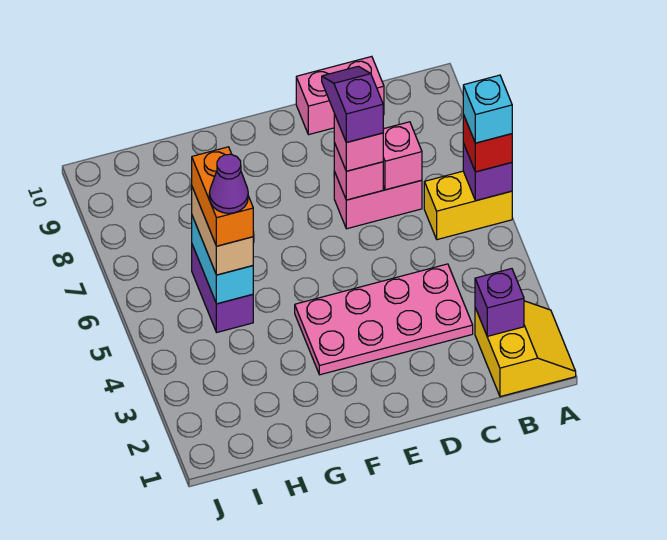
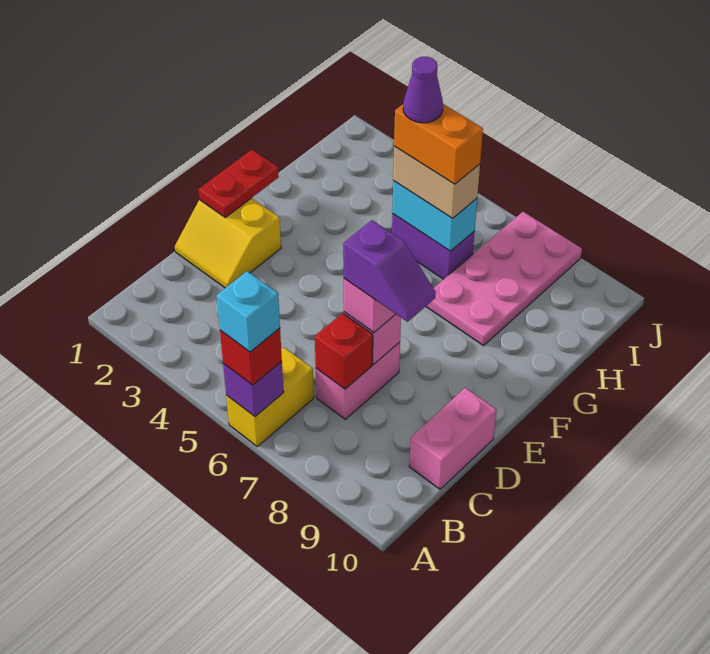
yellow slope A1:B2 level 1 top B -> yellow slope D1:E2 level 1 top E
purple brick B2 level 2 -> none
pink plate C3:F4 level 1 -> pink plate G7:J8 level 1
pink brick C7 level 2 -> red brick C7 level 2
none -> red plate E1:F1 level 2

